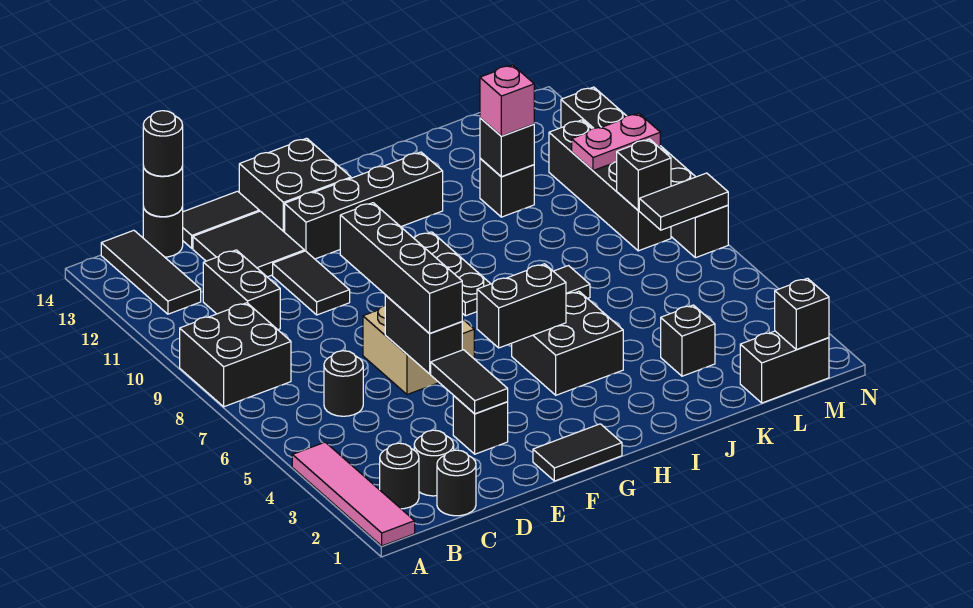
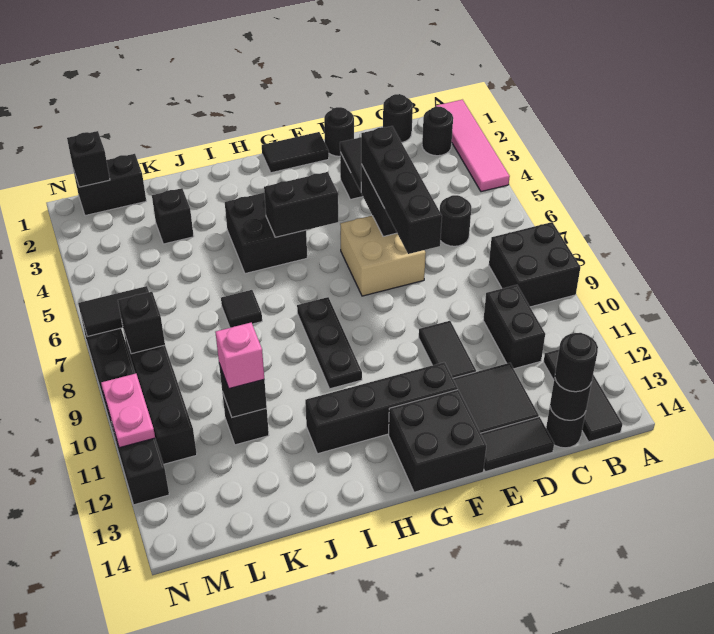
black round brick C2 level 1 -> black round brick E1 level 1
pink plate M10:N10 level 2 -> pink plate N10:N11 level 2

